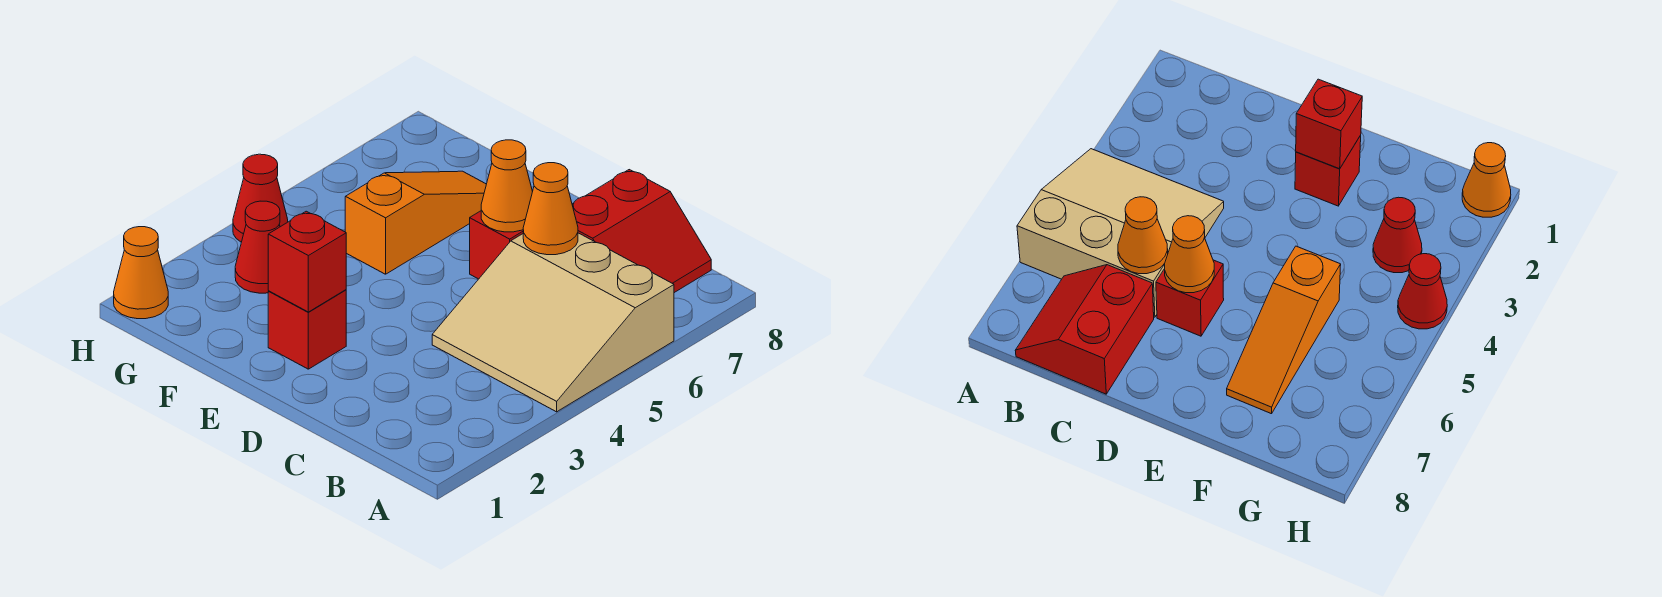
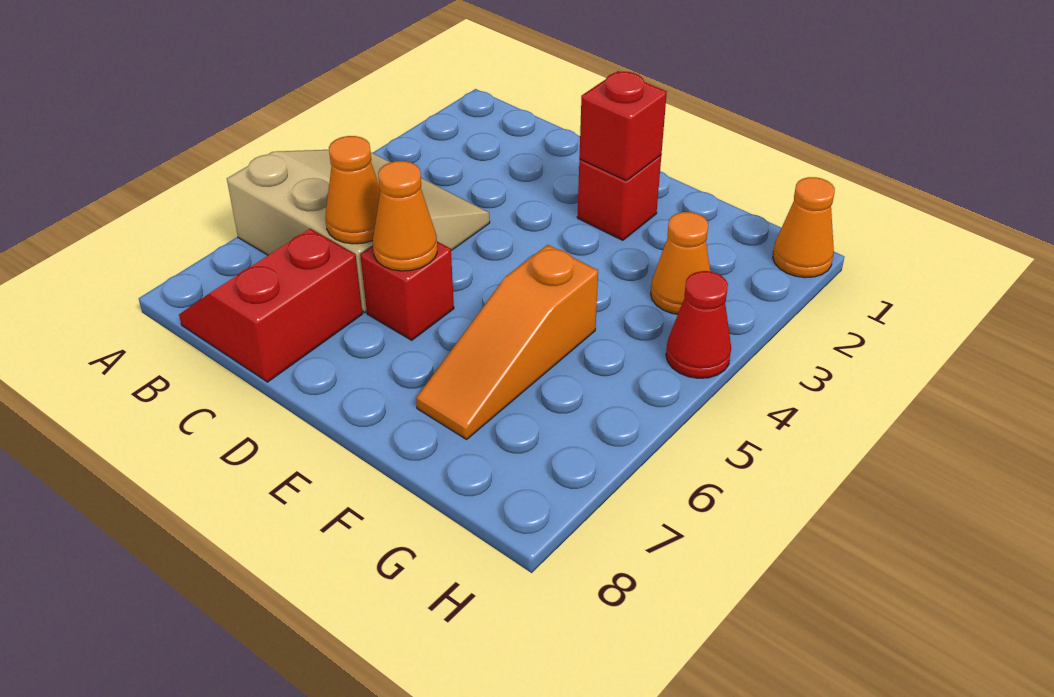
red cone G3 level 1 -> orange cone G3 level 1

